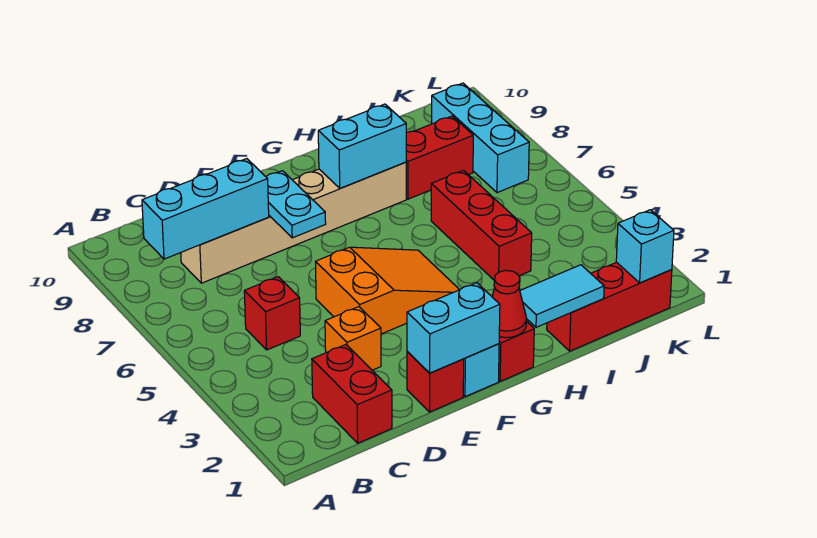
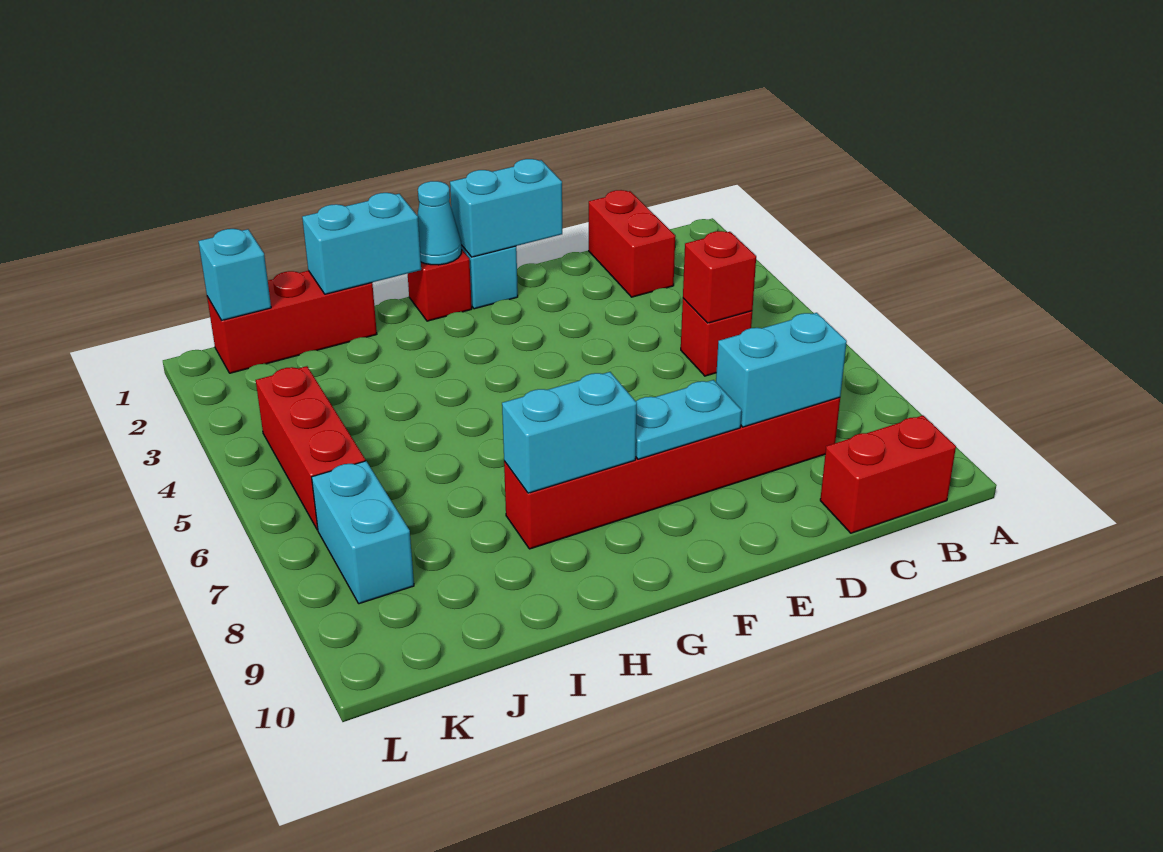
cyan brick B8:D8 level 2 -> cyan brick C8:D8 level 2
tan brick C8:H8 level 1 -> red brick C8:H8 level 1
orange brick D3 level 1 -> none
red brick E1 level 1 -> red brick C5 level 2
orange slope E4:G5 level 1 top E -> none
cyan plate E7:E8 level 2 -> cyan plate E8:F8 level 2
red cone G1 level 2 -> cyan cone G1 level 2
cyan tile H1:I1 level 2 -> cyan brick H1:I1 level 2
red brick I4:I6 level 1 -> red brick K4:K6 level 1
red brick I8:J8 level 1 -> red brick B10:C10 level 1
cyan brick K7:K9 level 1 -> cyan brick K7:K8 level 1

